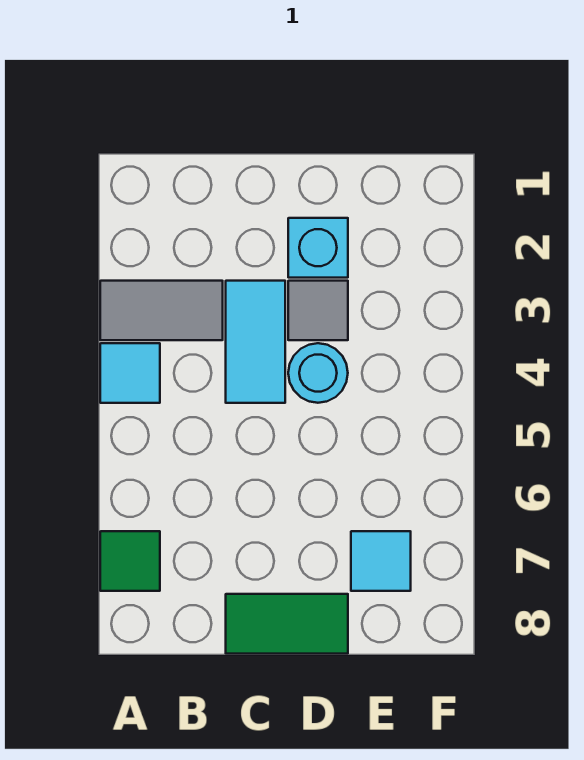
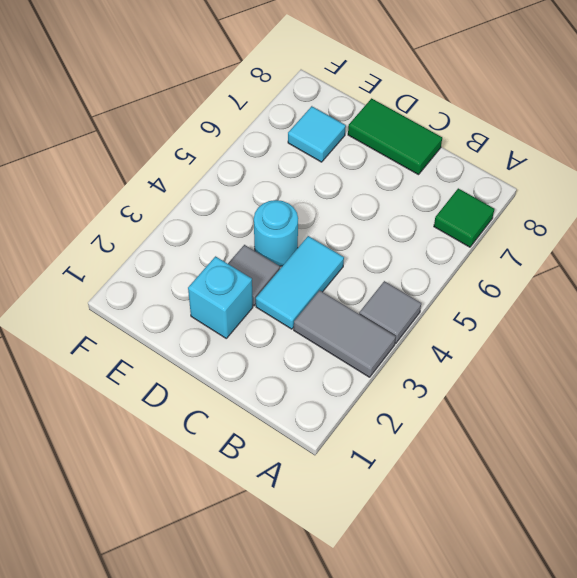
cyan tile A4 level 1 -> grey tile A4 level 1

